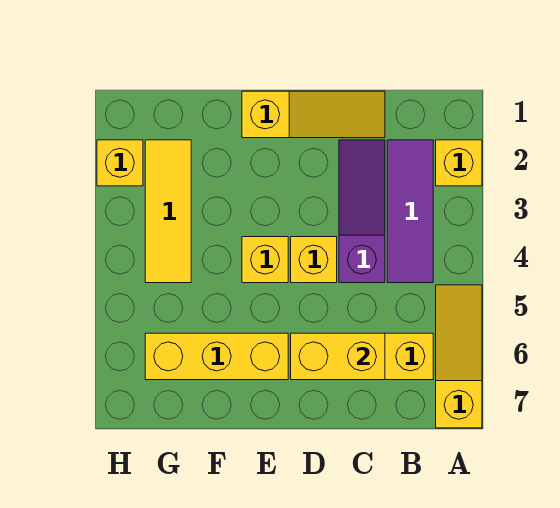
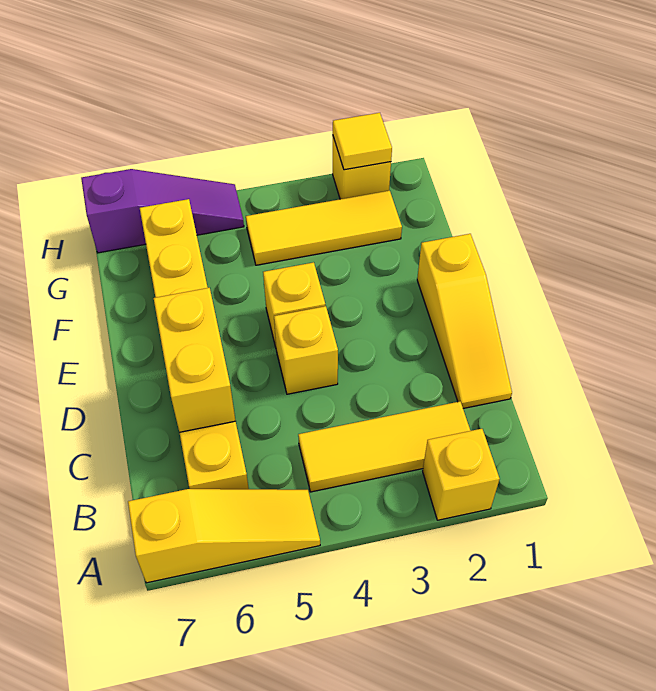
purple tile B2:B4 level 1 -> yellow tile B2:B4 level 1
purple slope C2:C4 level 1 top 4 -> purple slope H5:H7 level 1 top 7
none -> yellow tile H2 level 2

